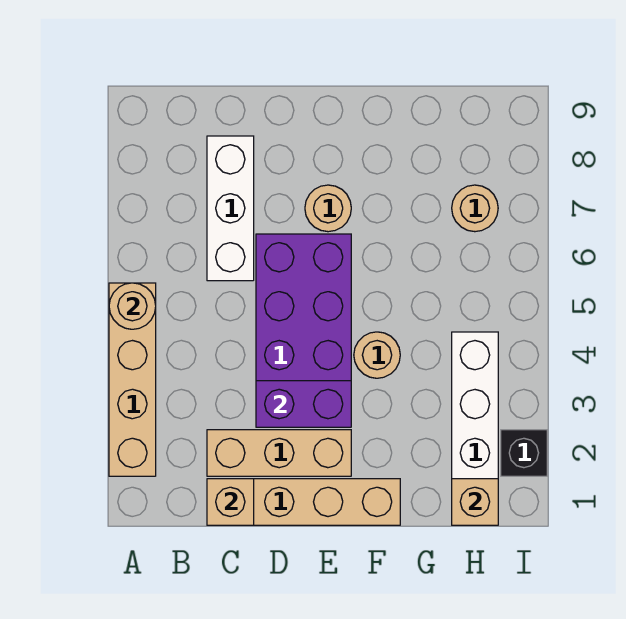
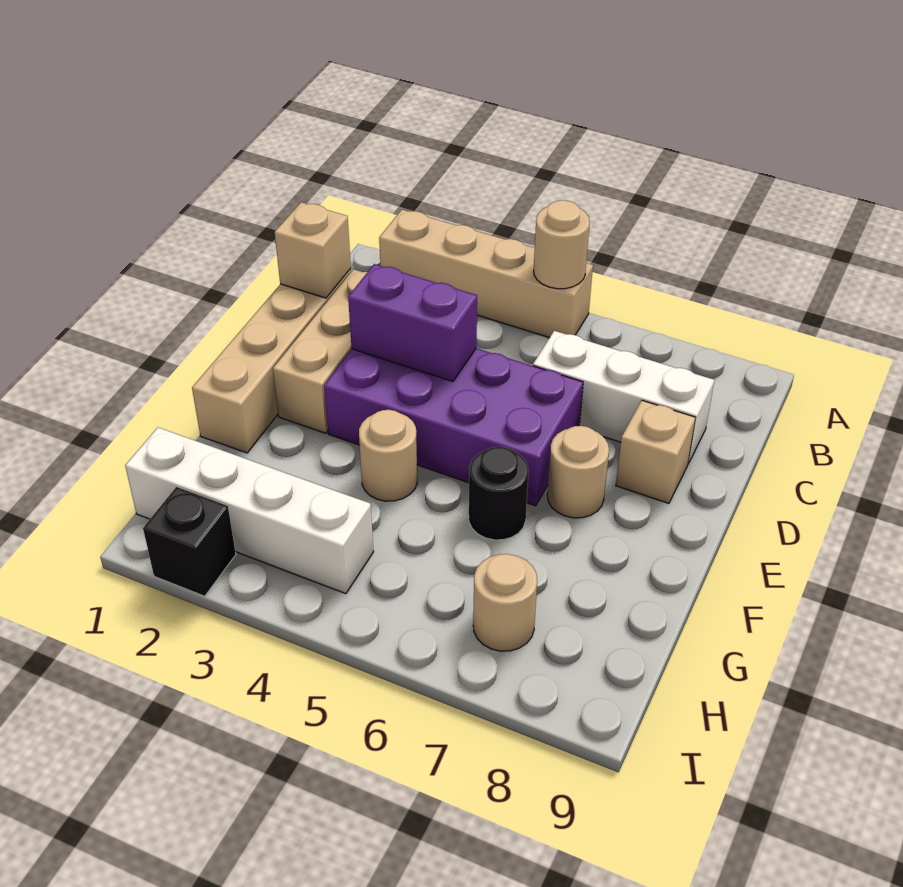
purple brick D3:E3 level 2 -> purple brick D3:D4 level 2
none -> black round brick F6 level 1
tan brick H1 level 2 -> tan brick D8 level 1

